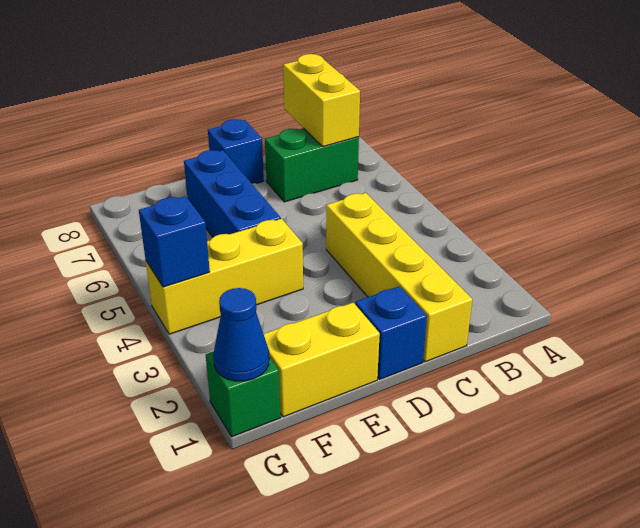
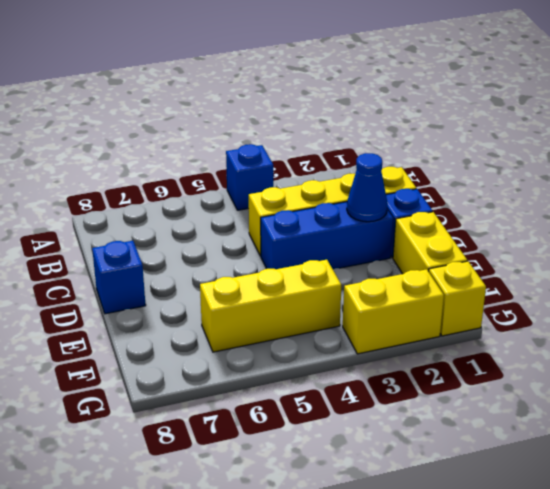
green brick B7:C7 level 1 -> none
yellow brick B7:B8 level 2 -> yellow brick G2:G3 level 1
yellow brick E4:G4 level 1 -> yellow brick F4:F6 level 1
blue brick E5:E7 level 1 -> blue brick D2:D4 level 1
green brick G1 level 1 -> yellow brick G1 level 1
blue cone G1 level 2 -> blue cone D2 level 2
blue brick G4 level 2 -> blue brick A4 level 1

